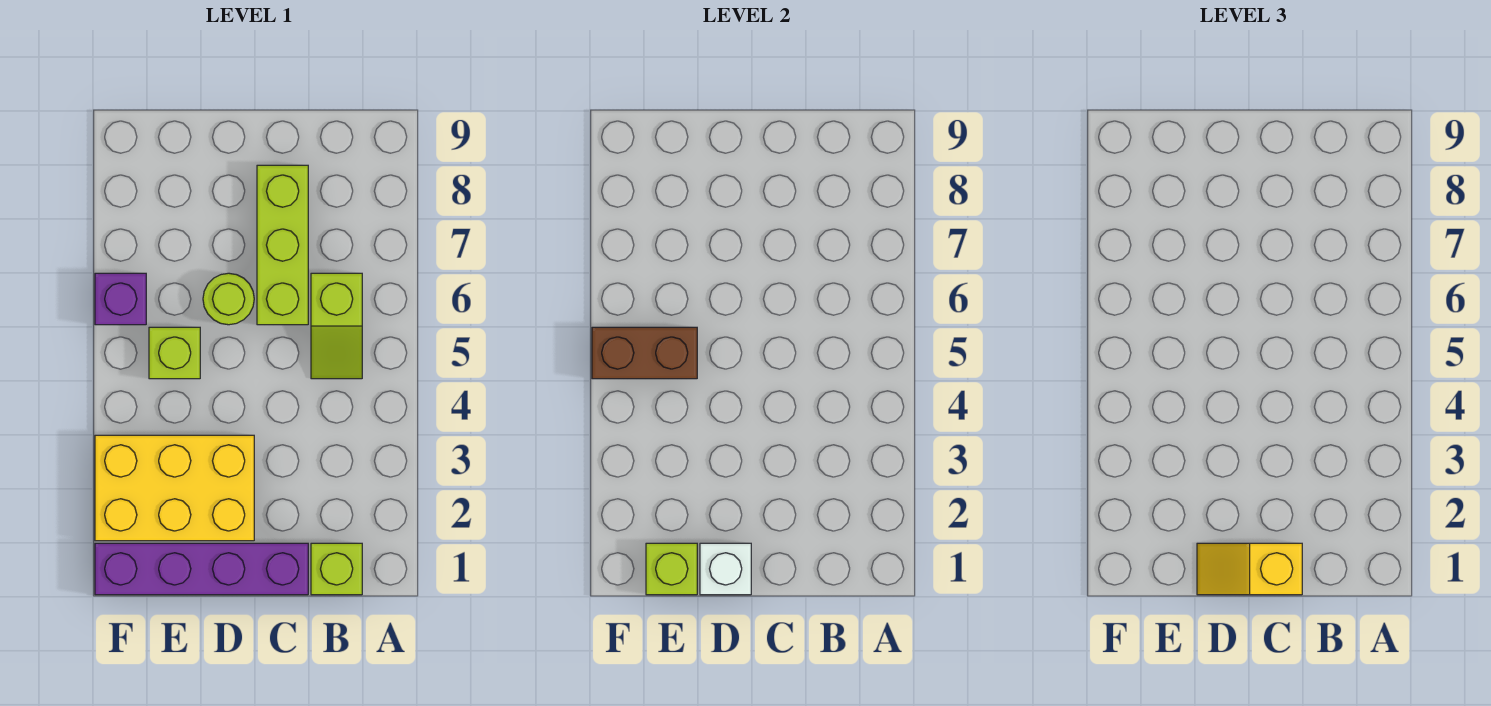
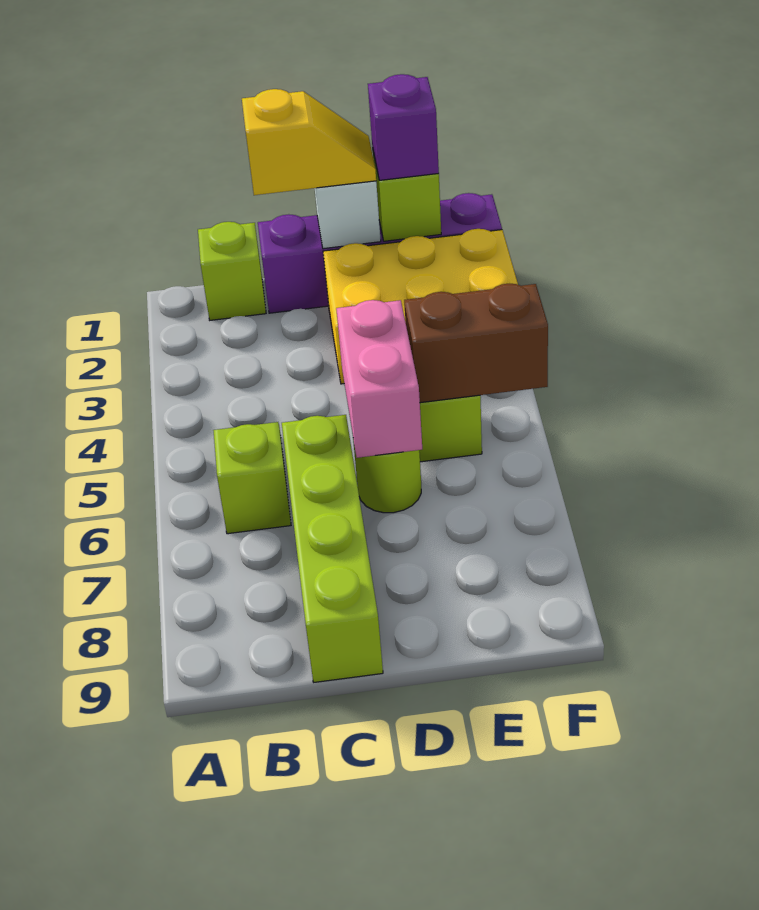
lime brick C6:C8 level 1 -> lime brick C6:C9 level 1
none -> pink brick D5:D6 level 2
purple brick F6 level 1 -> purple brick E1 level 3

